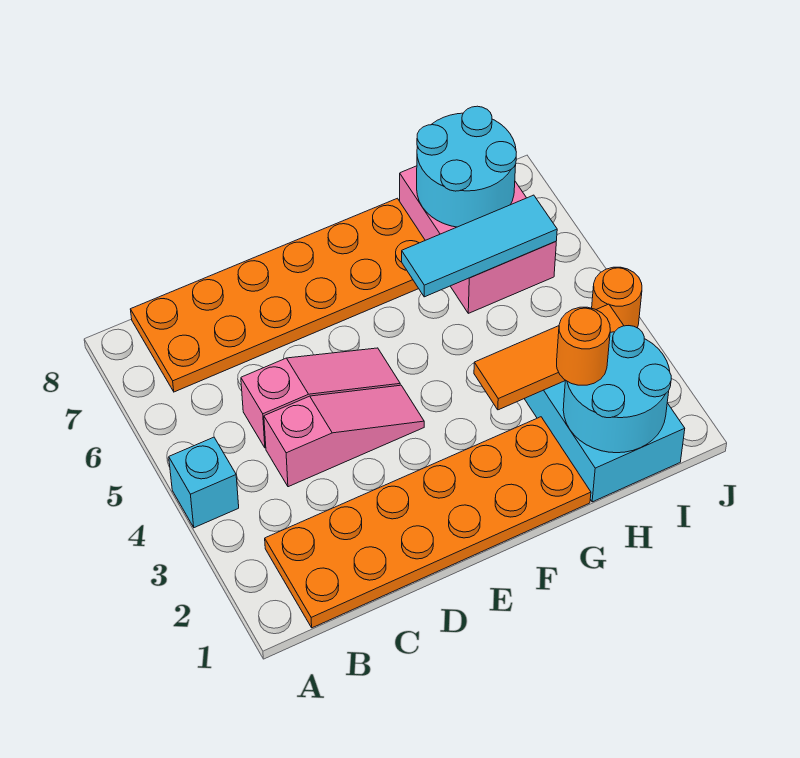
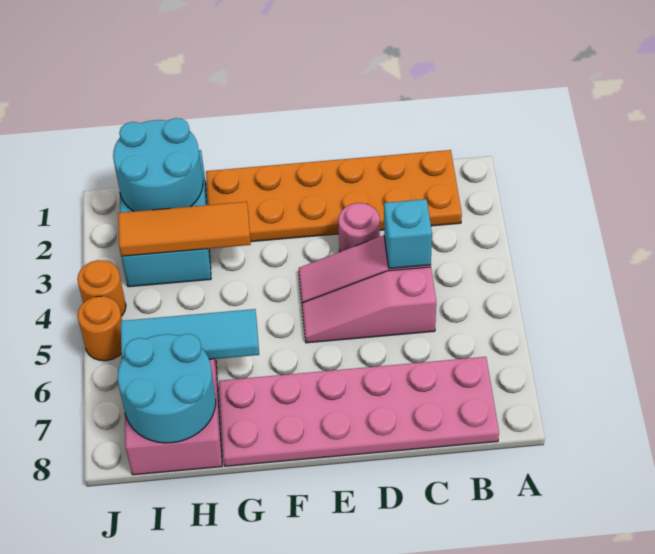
cyan brick A4 level 1 -> cyan brick C4 level 2
orange plate B7:G8 level 1 -> pink plate B7:G8 level 1
none -> pink round brick D3 level 1
orange round brick H2 level 3 -> orange round brick J5 level 1

